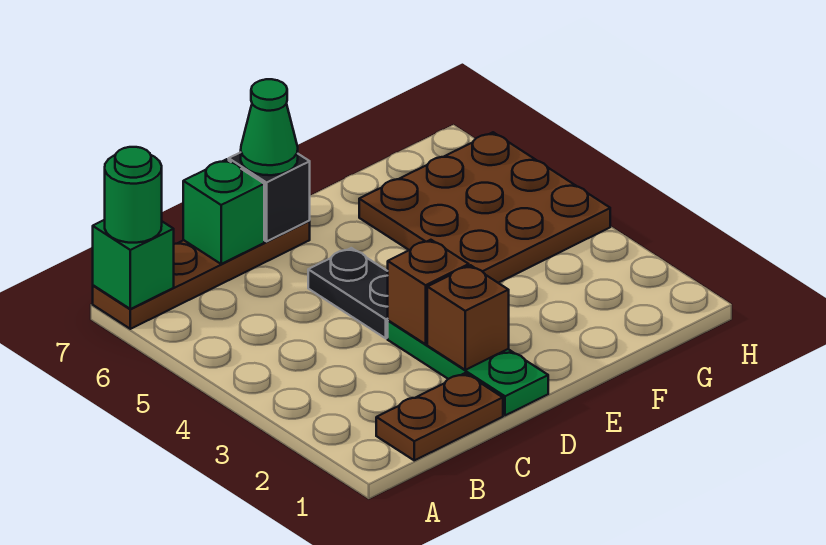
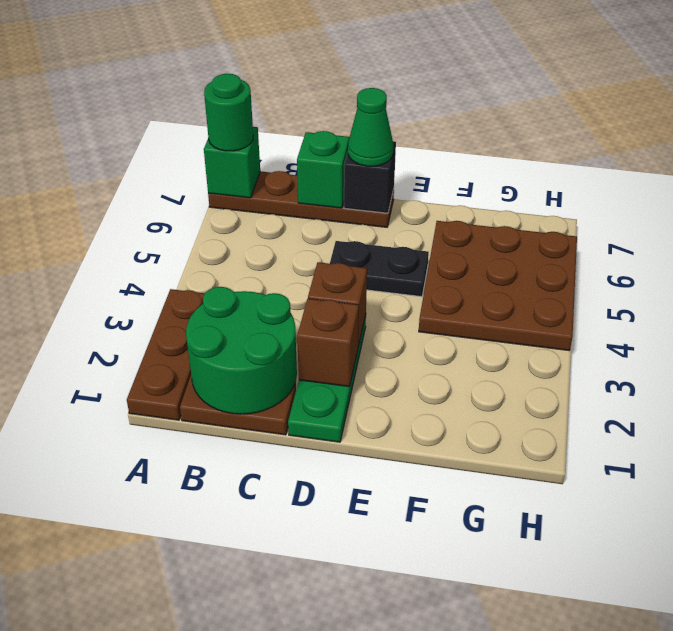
none -> brown plate A1:A3 level 1
none -> green round brick B1:C2 level 2
black plate D4:D5 level 1 -> black plate D5:E5 level 1

